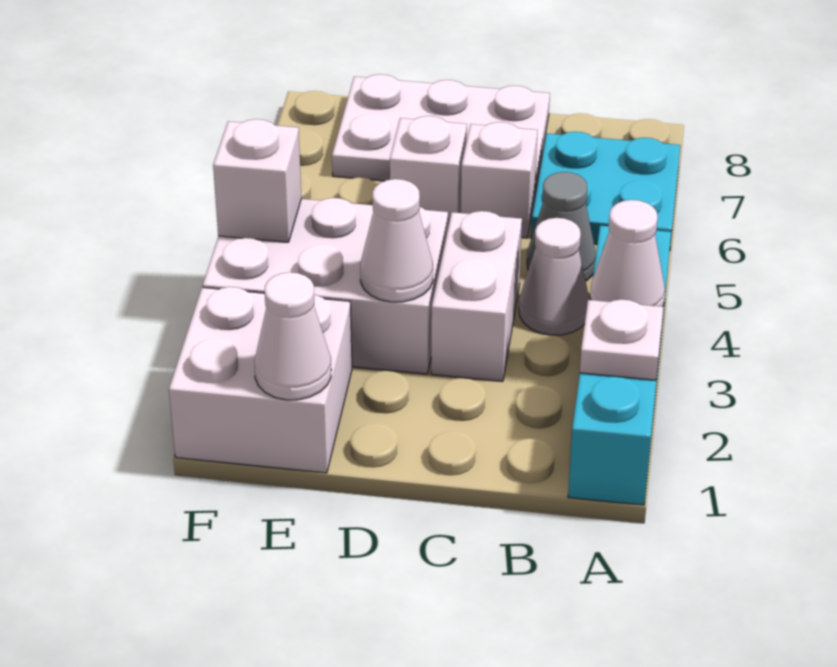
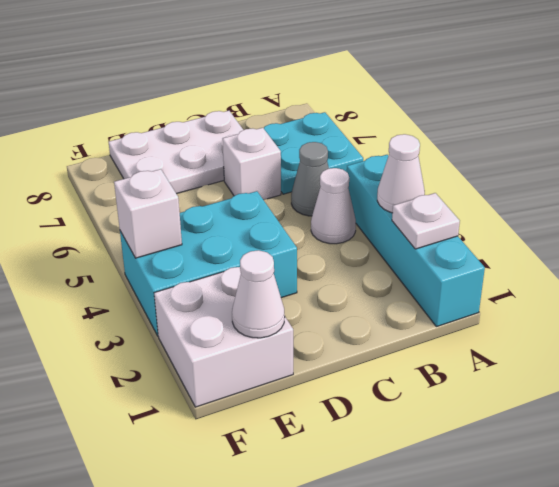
white brick C3:C4 level 1 -> none
white brick D3:F4 level 1 -> cyan brick D3:F4 level 1
white cone D3 level 2 -> none
white brick D6 level 1 -> none

